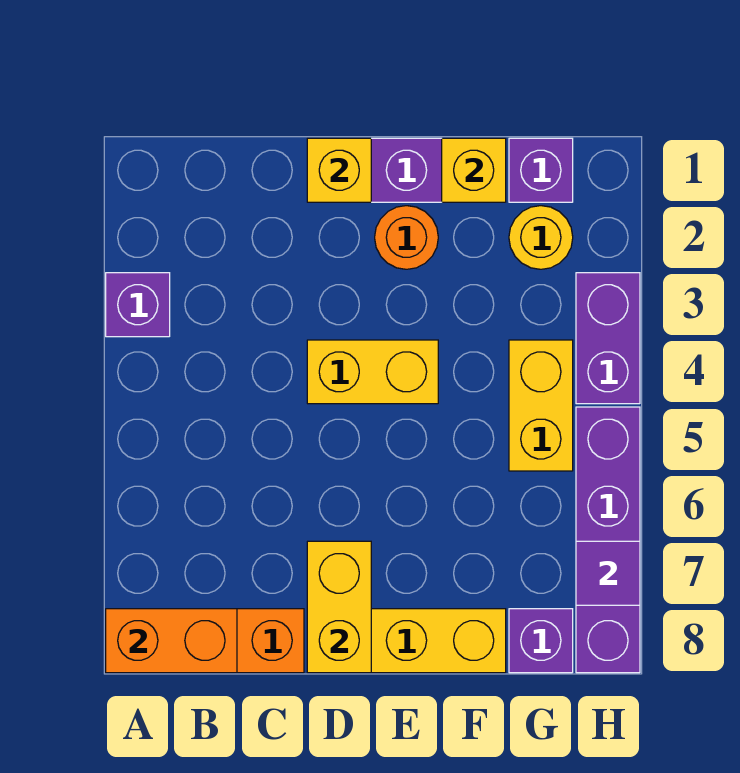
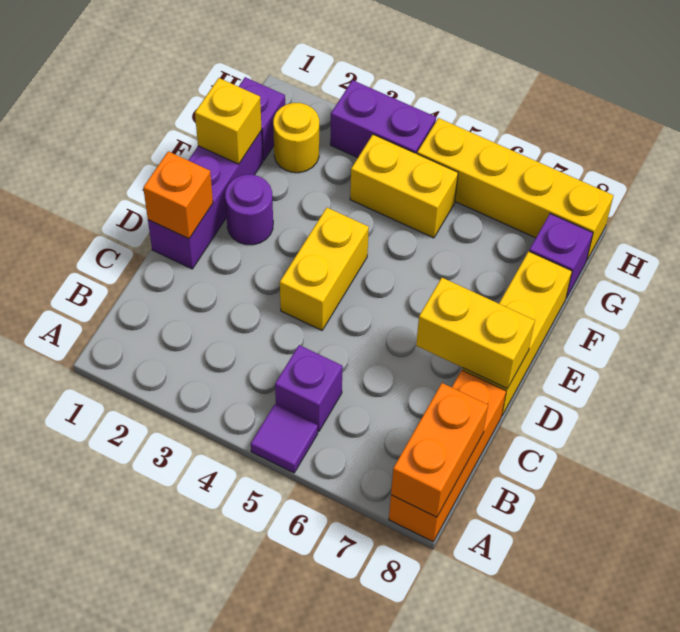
purple brick A3 level 1 -> purple brick B5 level 1
yellow brick D1 level 2 -> orange brick D1 level 2
orange round brick E2 level 1 -> purple round brick E2 level 1
purple brick H5:H8 level 1 -> yellow brick H5:H8 level 1
purple tile H7 level 2 -> purple tile A5 level 1

